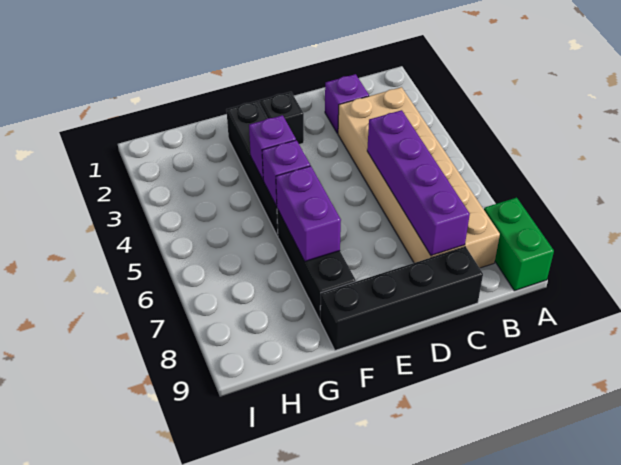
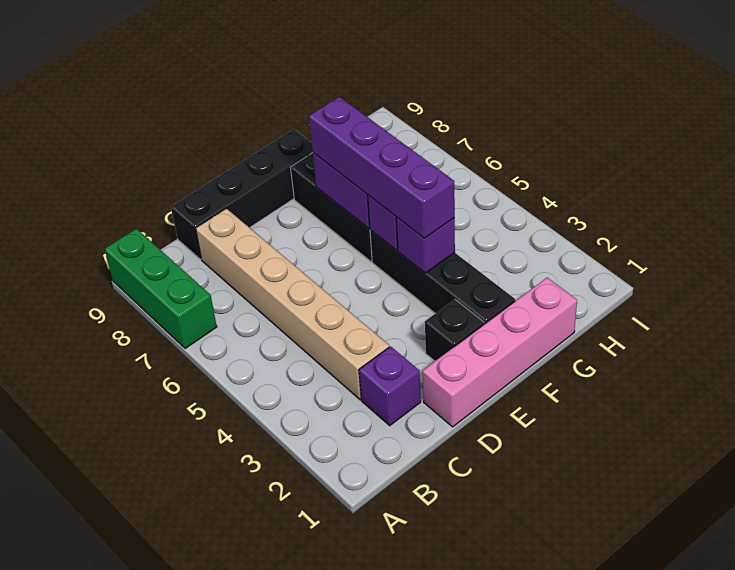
green brick A8:A9 level 1 -> green brick A7:A9 level 1
tan brick B3:C8 level 1 -> tan brick C3:C8 level 1
purple brick C5:C8 level 2 -> purple brick F4:F7 level 3
none -> pink brick D1:G1 level 1

